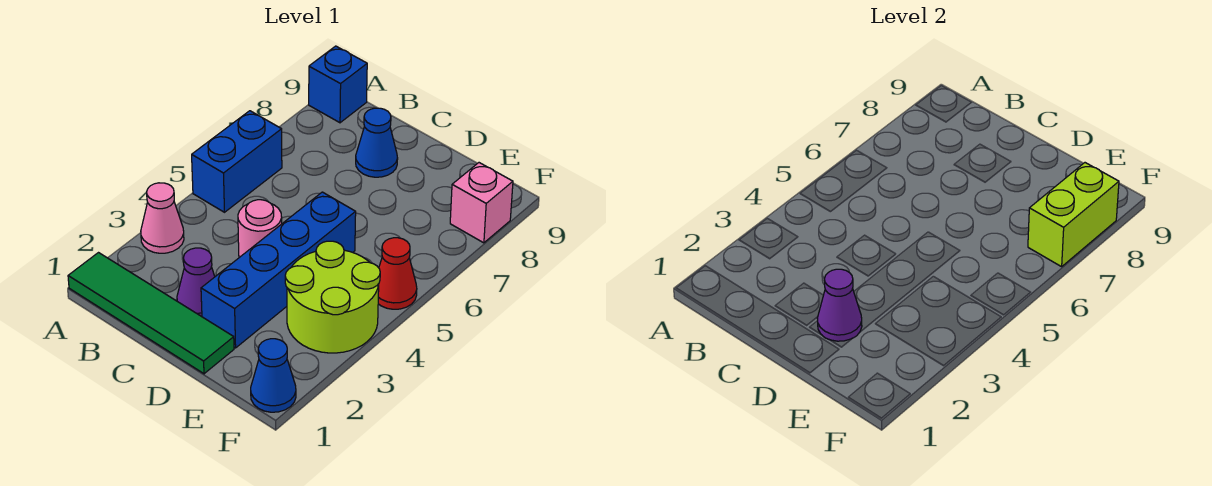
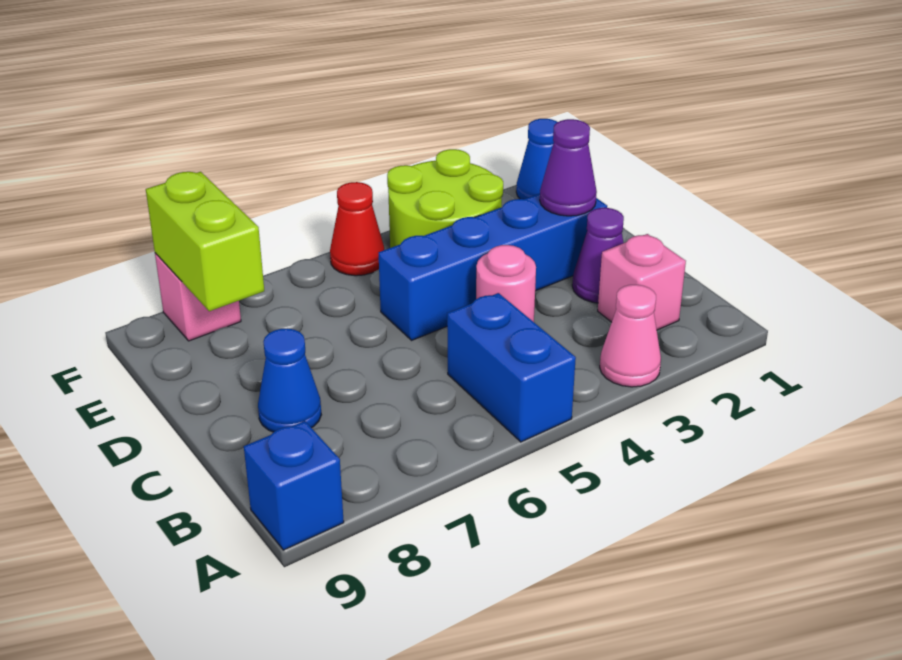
green tile A1:D1 level 1 -> none
blue brick A5:A6 level 1 -> blue brick A5:B5 level 1
none -> pink brick B2 level 1
lime brick F7:F8 level 2 -> lime brick E8:F8 level 2

